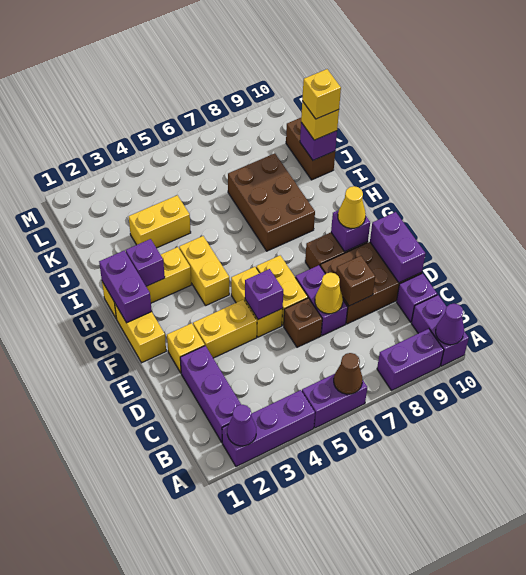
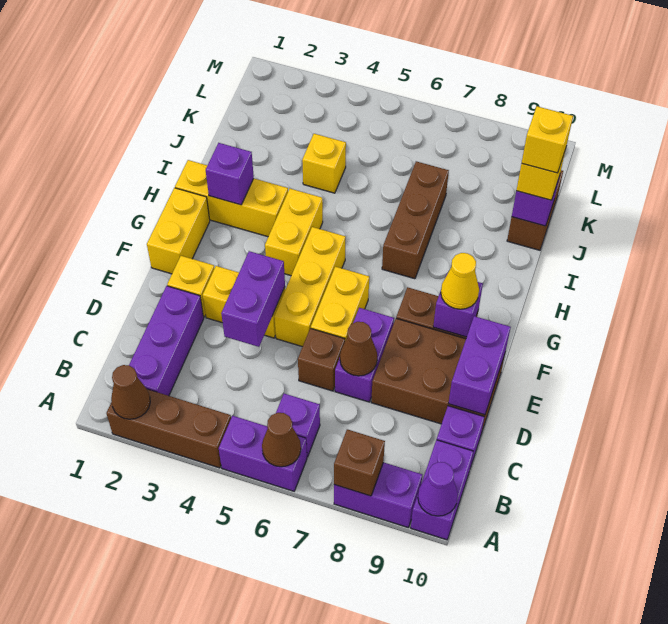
purple brick A2:A4 level 1 -> brown brick A2:A4 level 1
purple cone A2 level 2 -> brown cone A2 level 2
yellow cone D7 level 2 -> brown cone D7 level 2
brown brick D8 level 2 -> brown brick A8 level 2
yellow brick E5:F5 level 1 -> yellow brick E5:G5 level 1
purple brick E5 level 2 -> purple brick B6 level 1
purple brick G1:H1 level 2 -> purple brick D4:E4 level 2
brown brick H7:J8 level 1 -> brown brick H7:J7 level 1
yellow brick J3:J4 level 1 -> yellow brick J4 level 1

